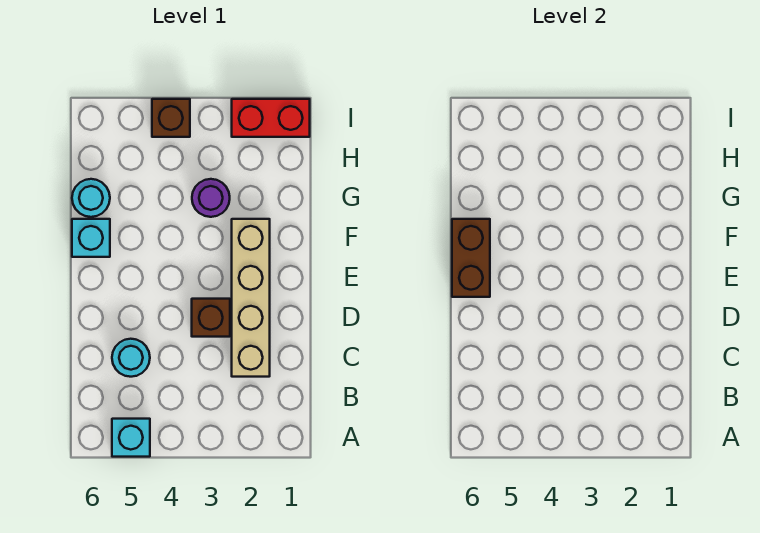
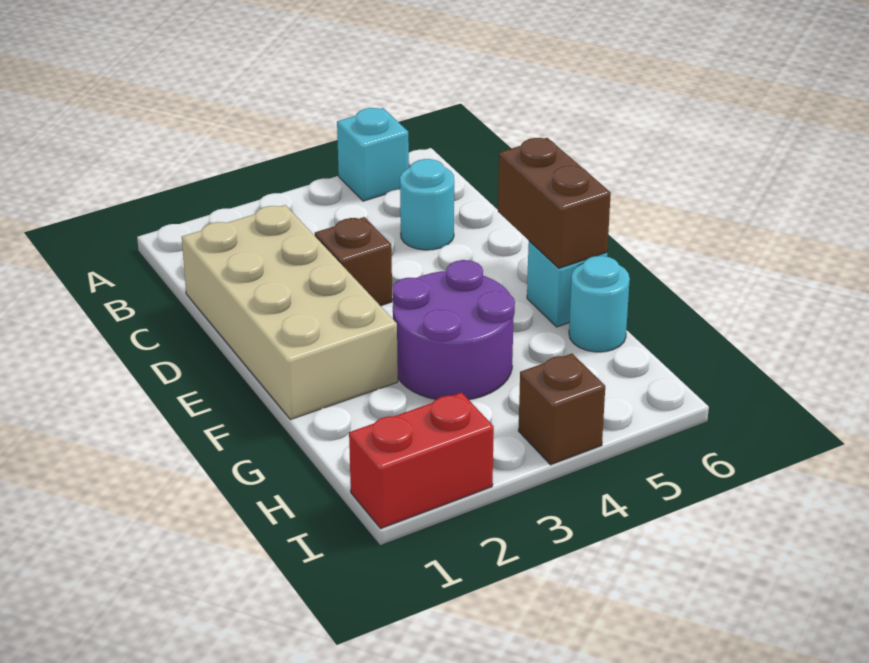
tan brick C2:F2 level 1 -> tan brick C1:F2 level 1
purple round brick G3 level 1 -> purple round brick F3:G4 level 1

